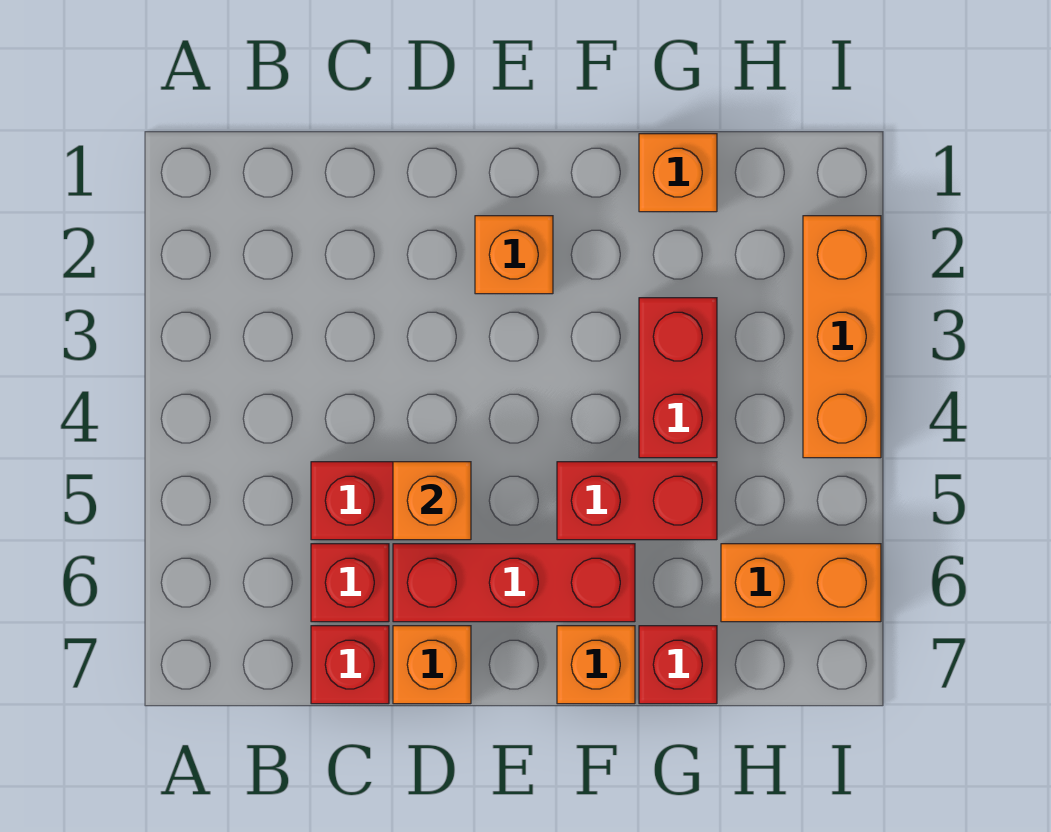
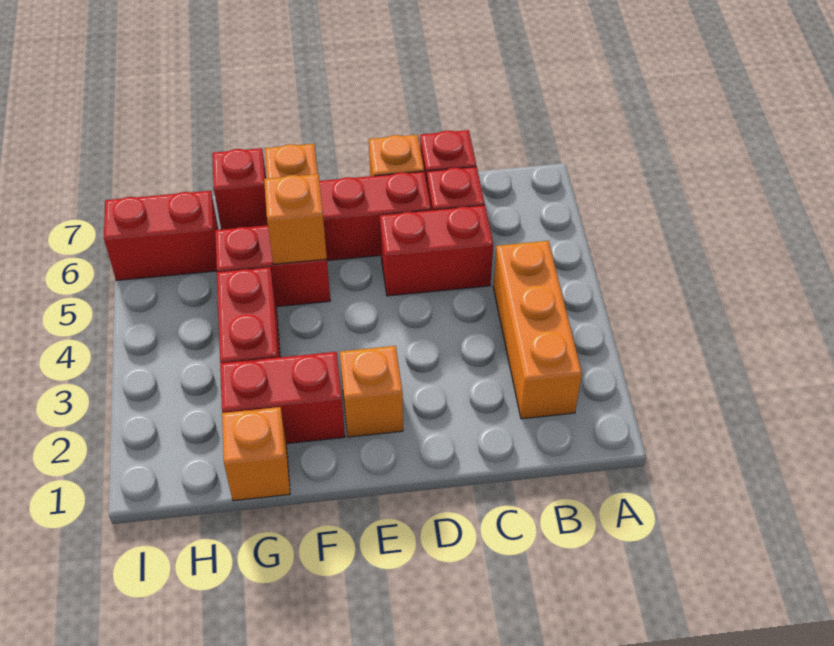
orange brick D5 level 2 -> orange brick F5 level 2
none -> red brick F2:G2 level 1
orange brick H6:I6 level 1 -> red brick H6:I6 level 1
orange brick I2:I4 level 1 -> orange brick B2:B4 level 1

